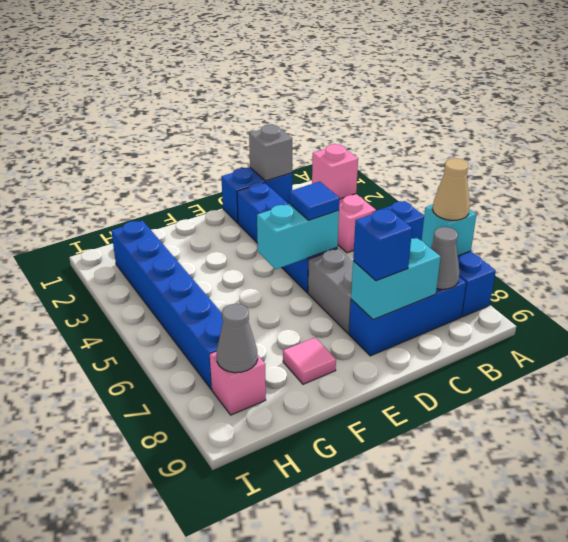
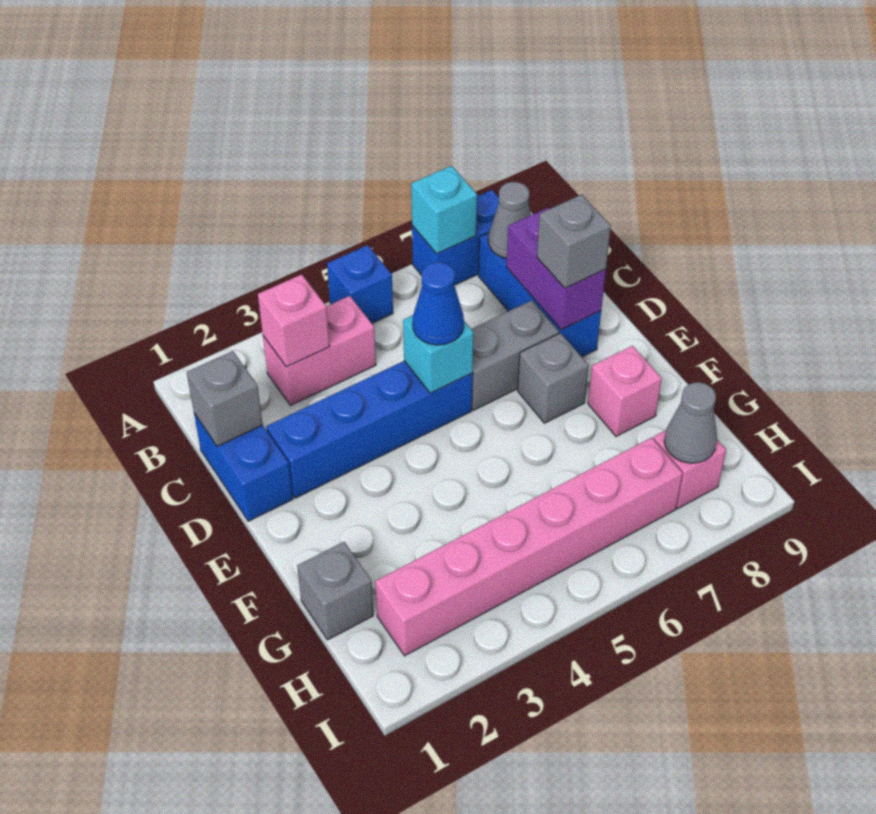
tan cone A7 level 3 -> none
cyan brick C8:D8 level 2 -> purple brick C8:D8 level 2
cyan brick D5:E5 level 2 -> cyan brick D5 level 2
blue tile D5 level 3 -> blue cone D5 level 3
blue brick D8 level 3 -> grey brick D8 level 3
none -> grey brick E7 level 1
pink tile F8 level 1 -> pink brick F8 level 1
none -> grey brick G1 level 1
blue brick H2:H7 level 1 -> pink brick H2:H7 level 1

